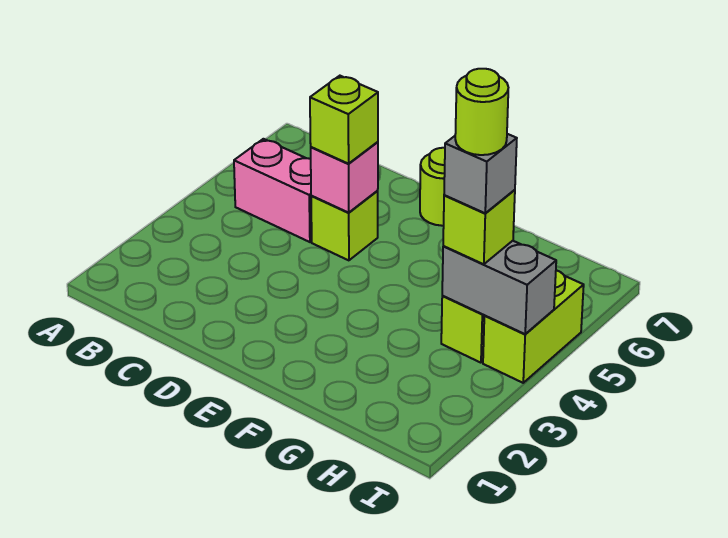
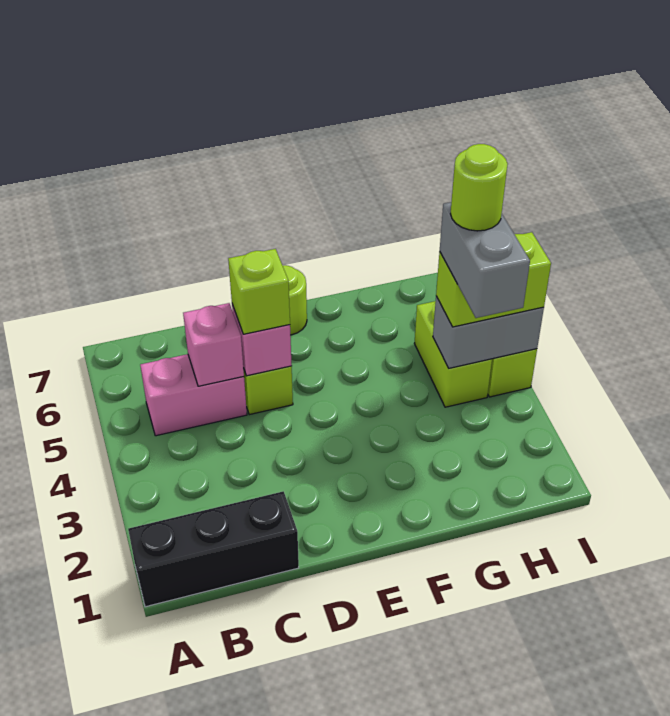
none -> black brick A1:C1 level 1
none -> pink brick C5 level 2
lime brick H4 level 3 -> lime brick H4:I4 level 3
grey brick H4 level 4 -> grey brick H3:H4 level 4

